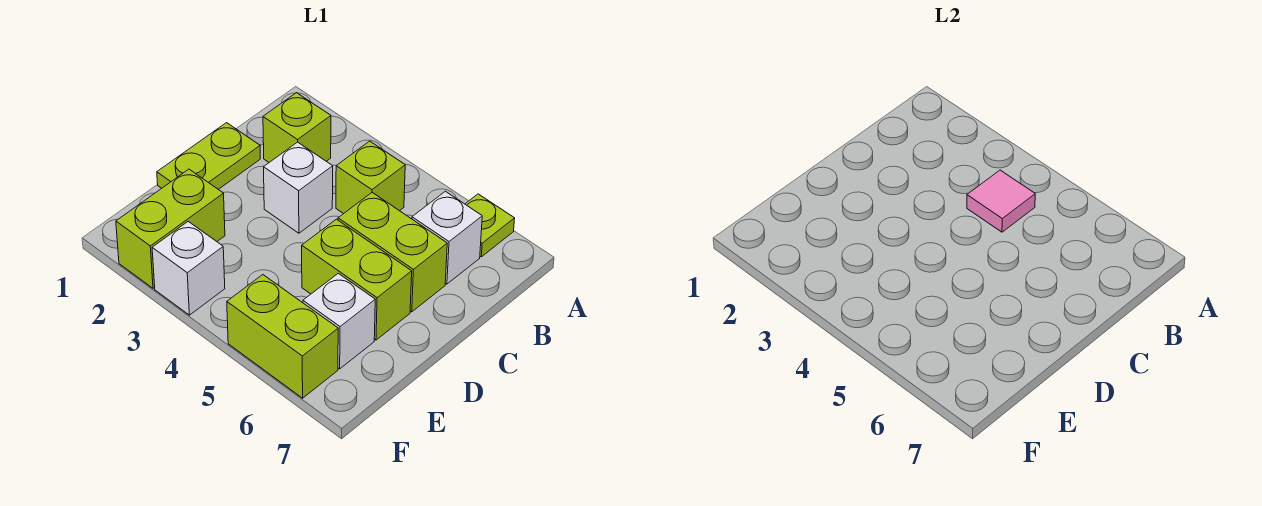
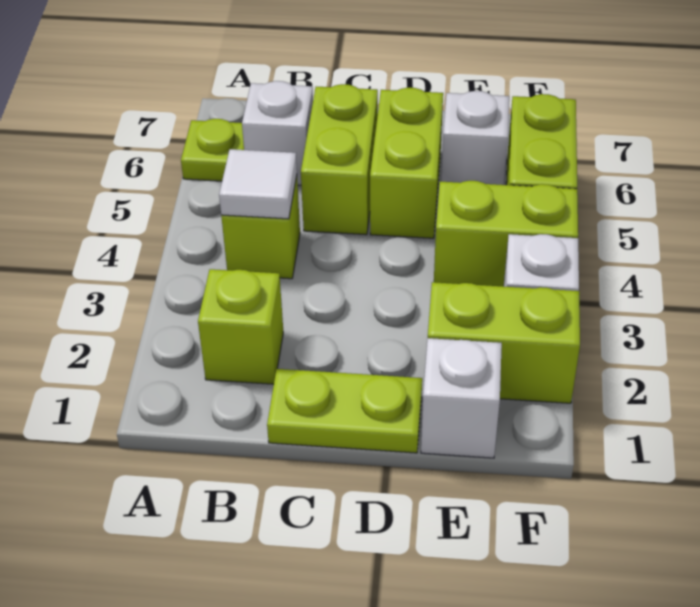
pink tile B4 level 2 -> white tile B4 level 2
white brick C3 level 1 -> white brick E1 level 1
none -> lime brick E4:F4 level 1

